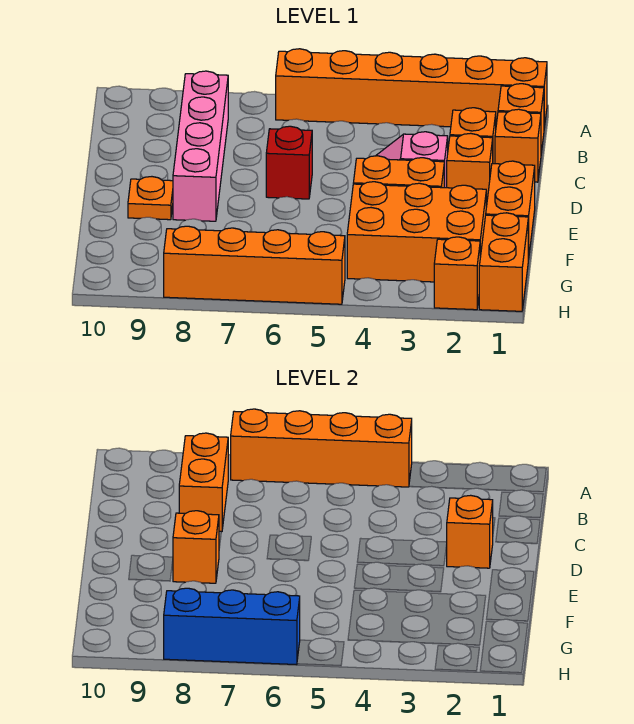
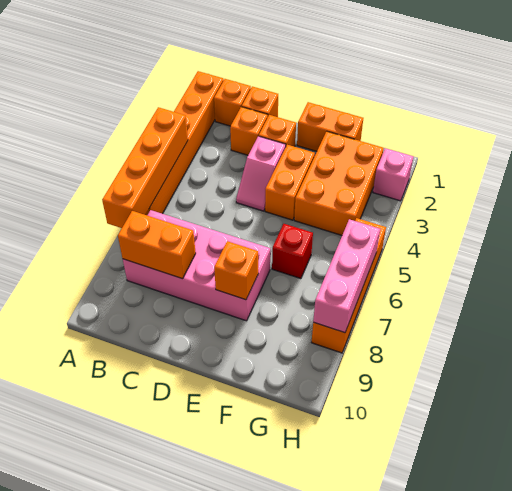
pink brick B8:E8 level 1 -> pink brick B7:E8 level 1
orange brick D2 level 2 -> none
red brick D6 level 1 -> red brick F6 level 1
orange plate E9 level 1 -> none
orange brick G1:H1 level 1 -> none
orange brick H2 level 1 -> pink brick H2 level 1
blue brick H6:H8 level 2 -> pink brick H6:H8 level 2

